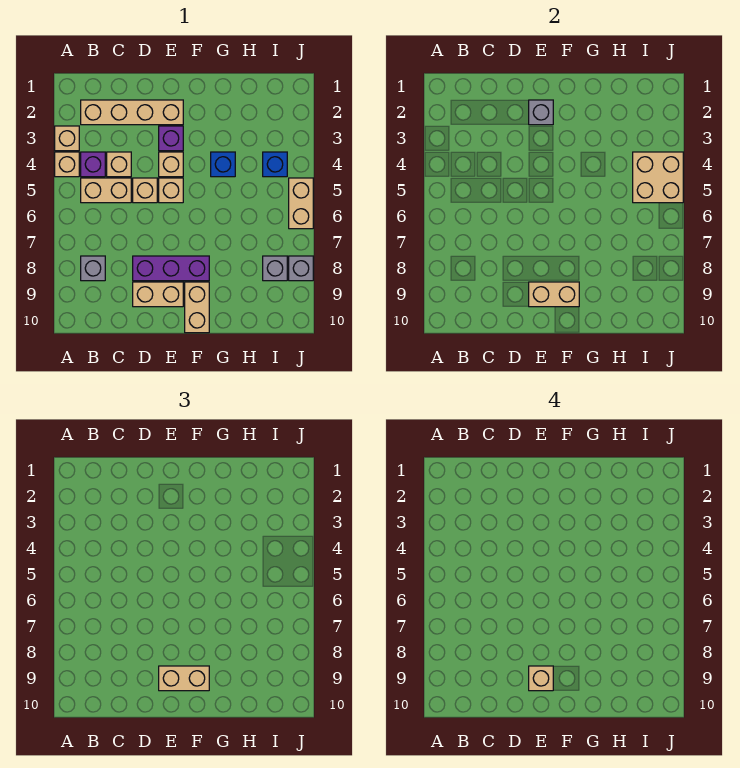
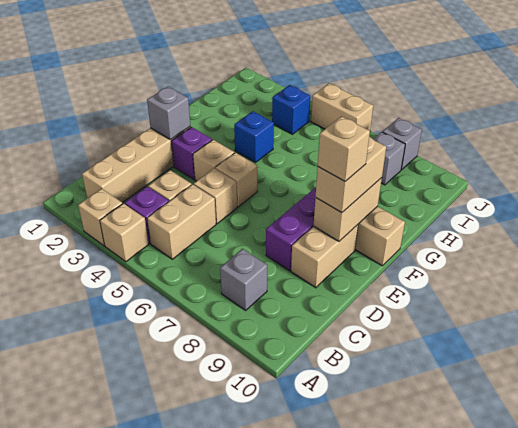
tan brick I4:J5 level 2 -> none

